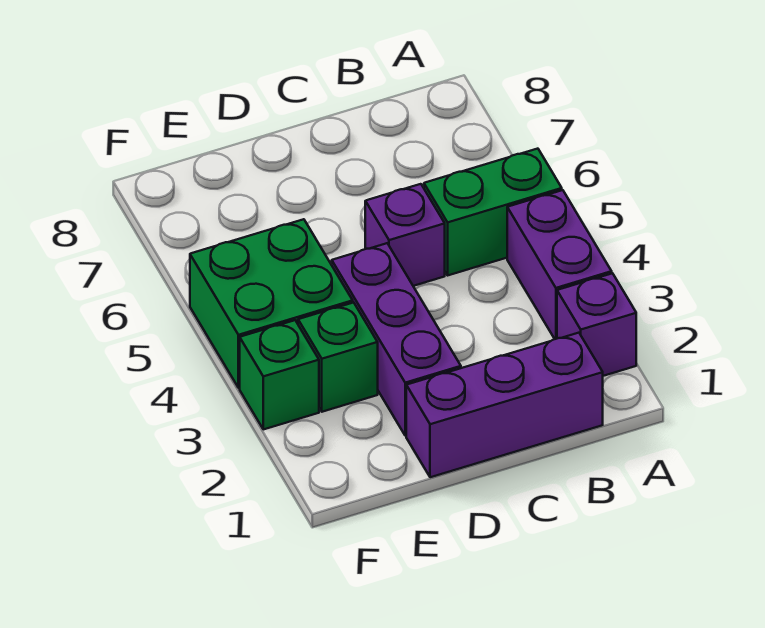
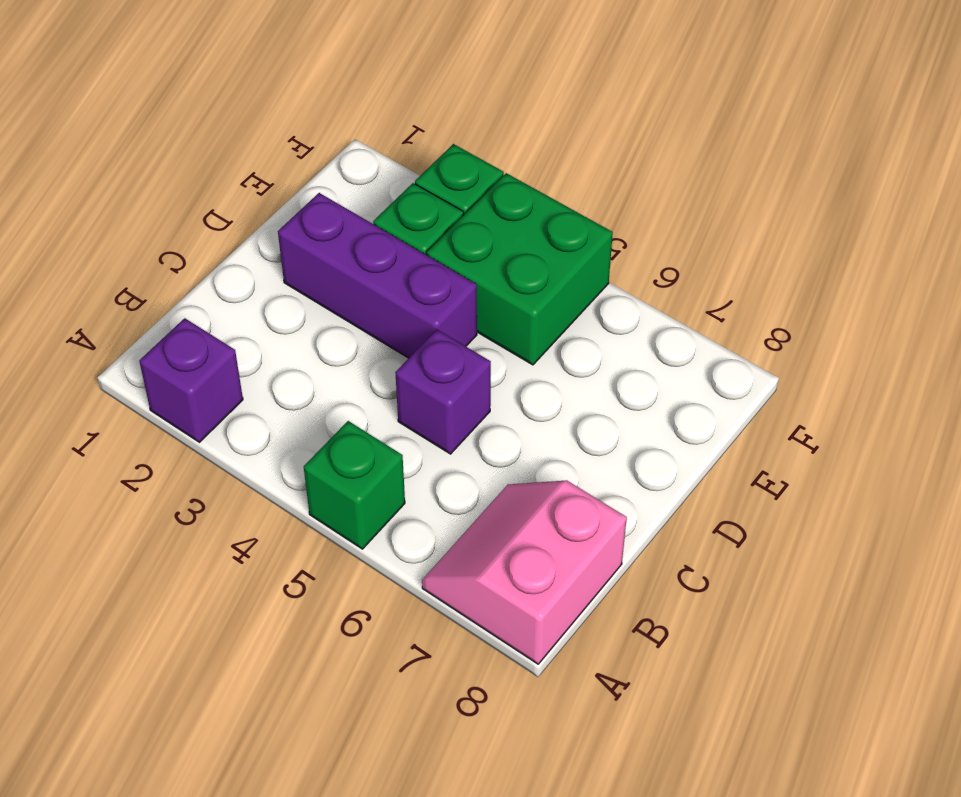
purple brick A3:A4 level 1 -> none
green brick A5:B5 level 1 -> green brick A5 level 1
none -> pink slope A7:B8 level 1 top 8
purple brick B1:D1 level 1 -> none

